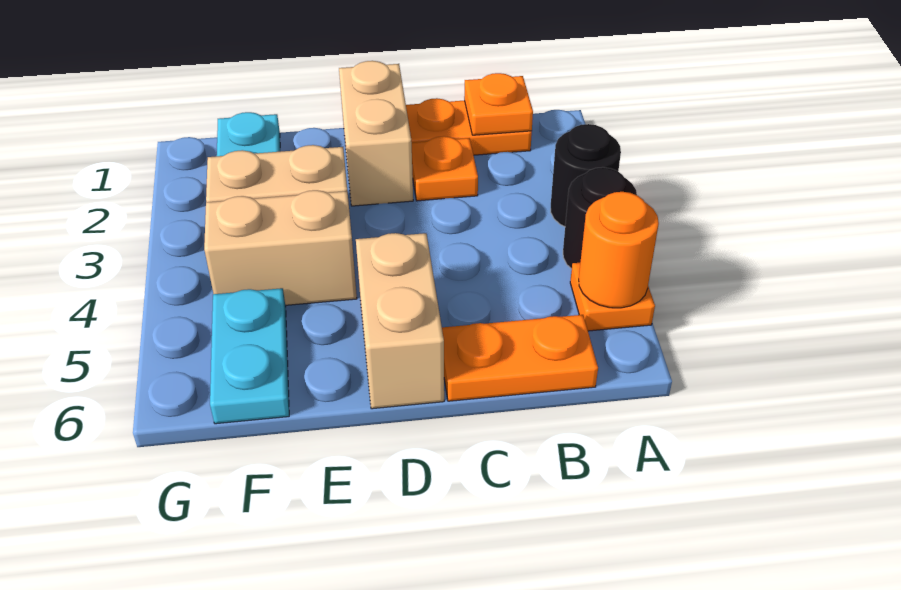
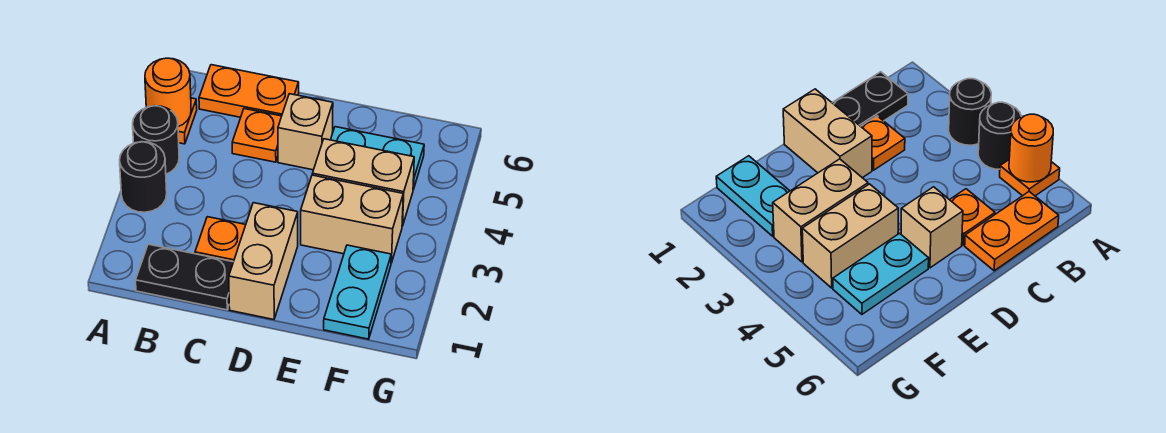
orange plate B1:C1 level 1 -> black plate B1:C1 level 1
orange plate B1 level 2 -> orange plate C5 level 1
tan brick D5:D6 level 1 -> tan brick D5 level 1
cyan plate F5:F6 level 1 -> cyan plate E5:F5 level 1

